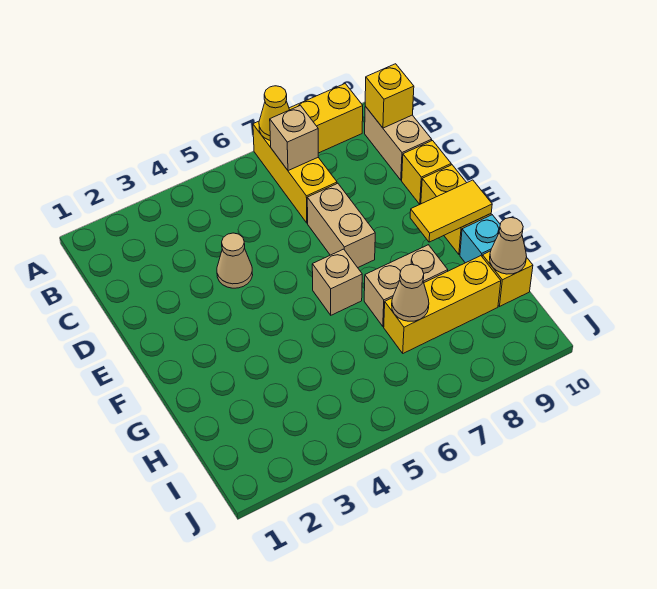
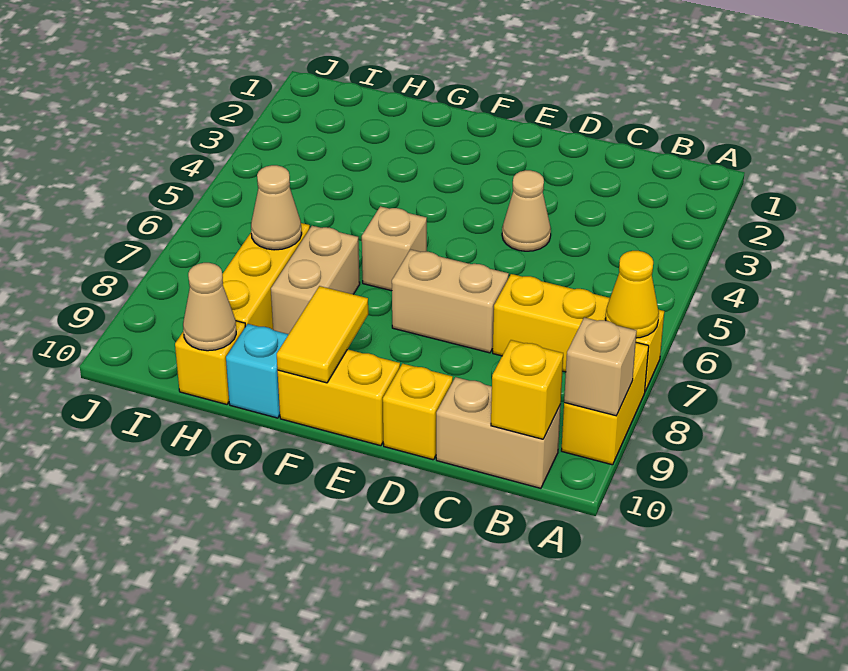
tan brick B7 level 2 -> tan brick A9 level 2

